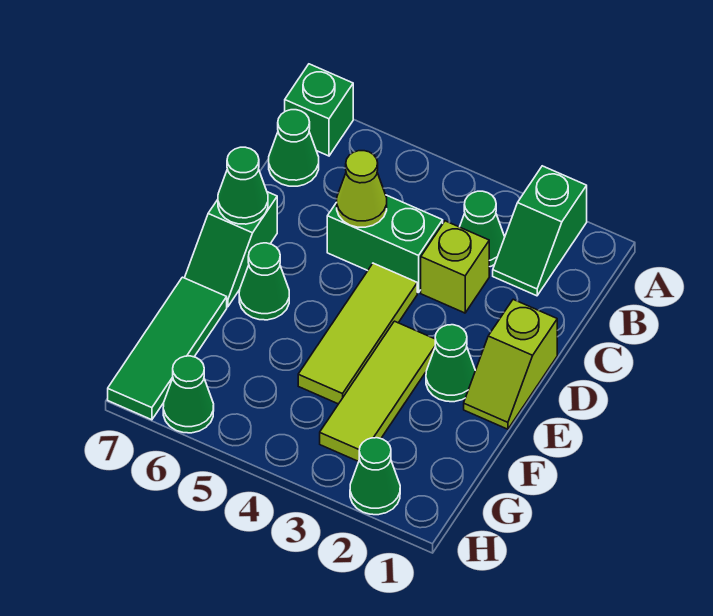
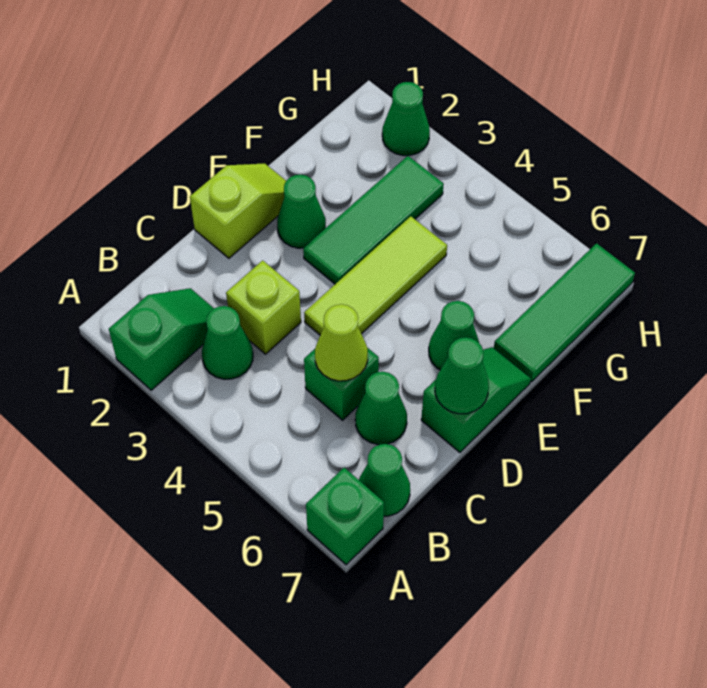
green brick C4:C5 level 1 -> green brick C5 level 1
lime tile E3:G3 level 1 -> green tile E3:G3 level 1
green cone H6 level 1 -> green cone C6 level 1

